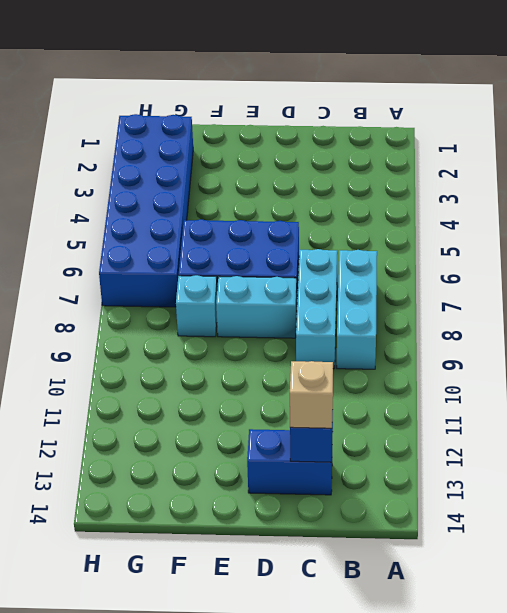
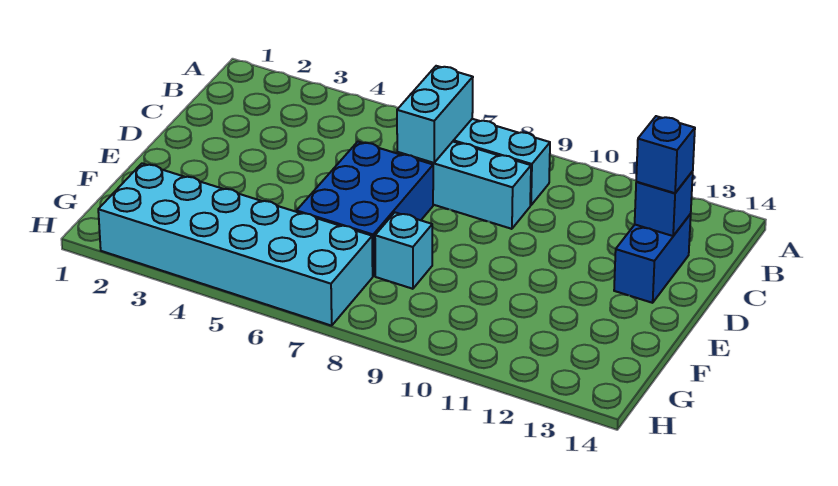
tan brick C13 level 3 -> blue brick C13 level 3
cyan brick D8:E8 level 1 -> cyan brick B7:C7 level 2
blue brick G2:H7 level 1 -> cyan brick G2:H7 level 1

